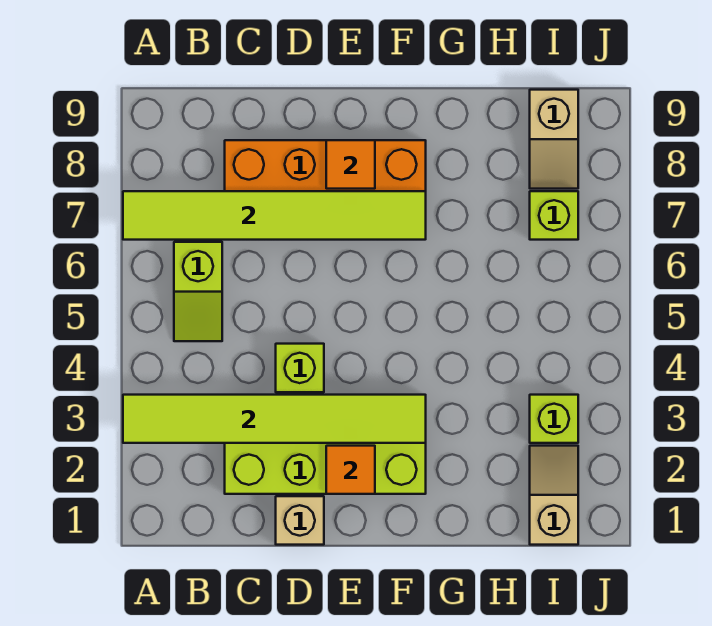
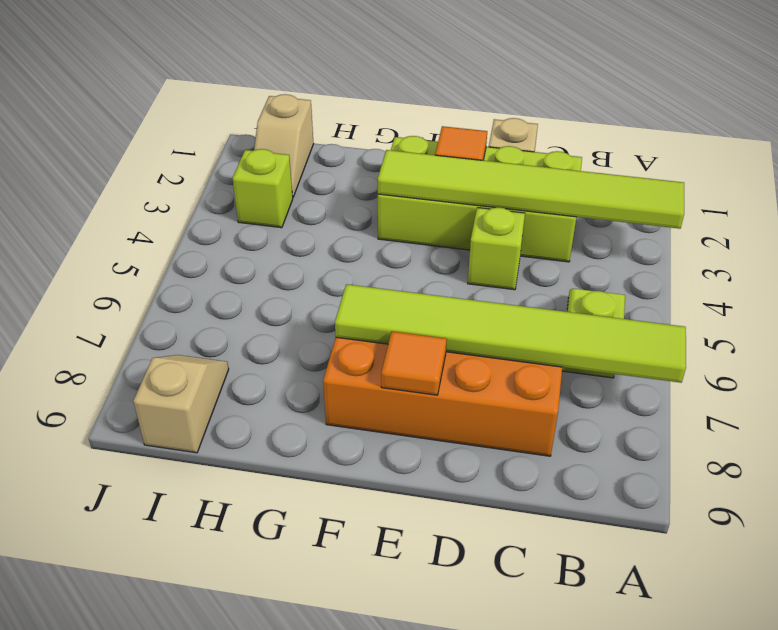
lime brick I7 level 1 -> none

